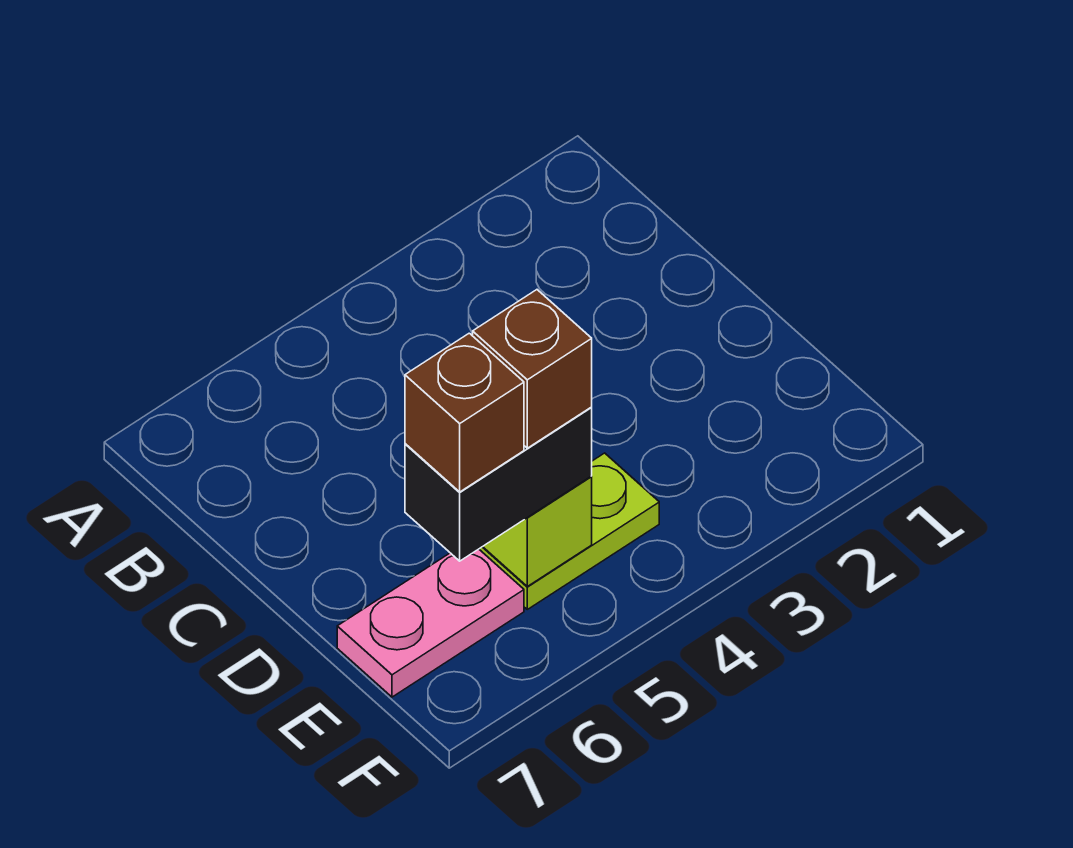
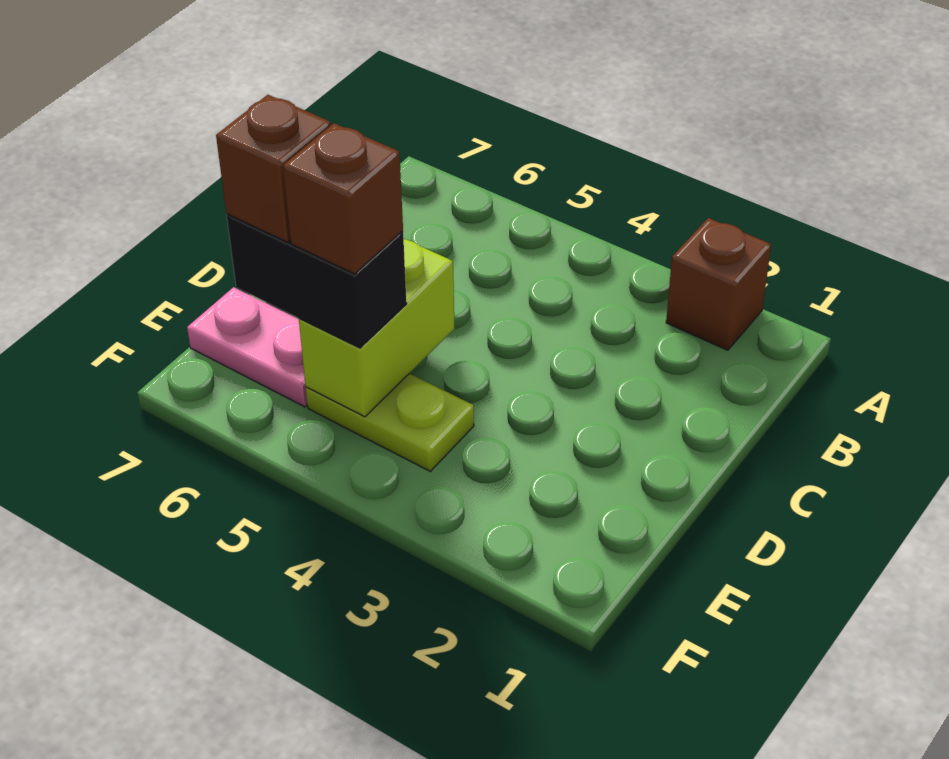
none -> brown brick A2 level 1

